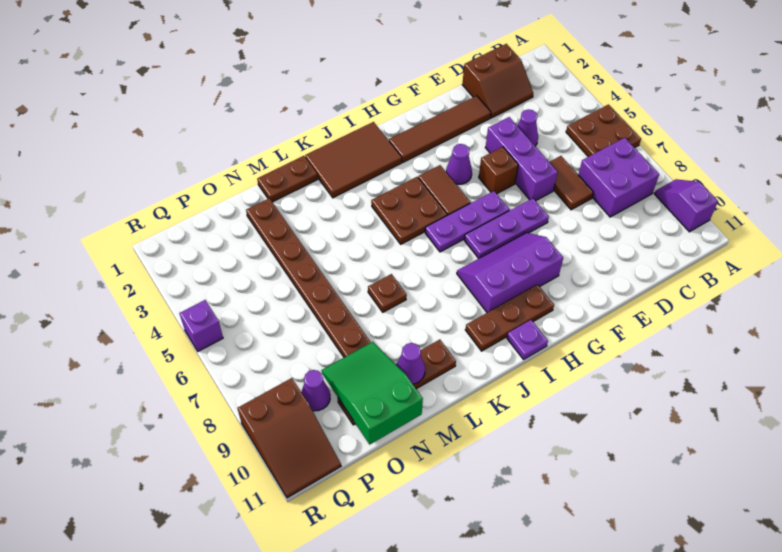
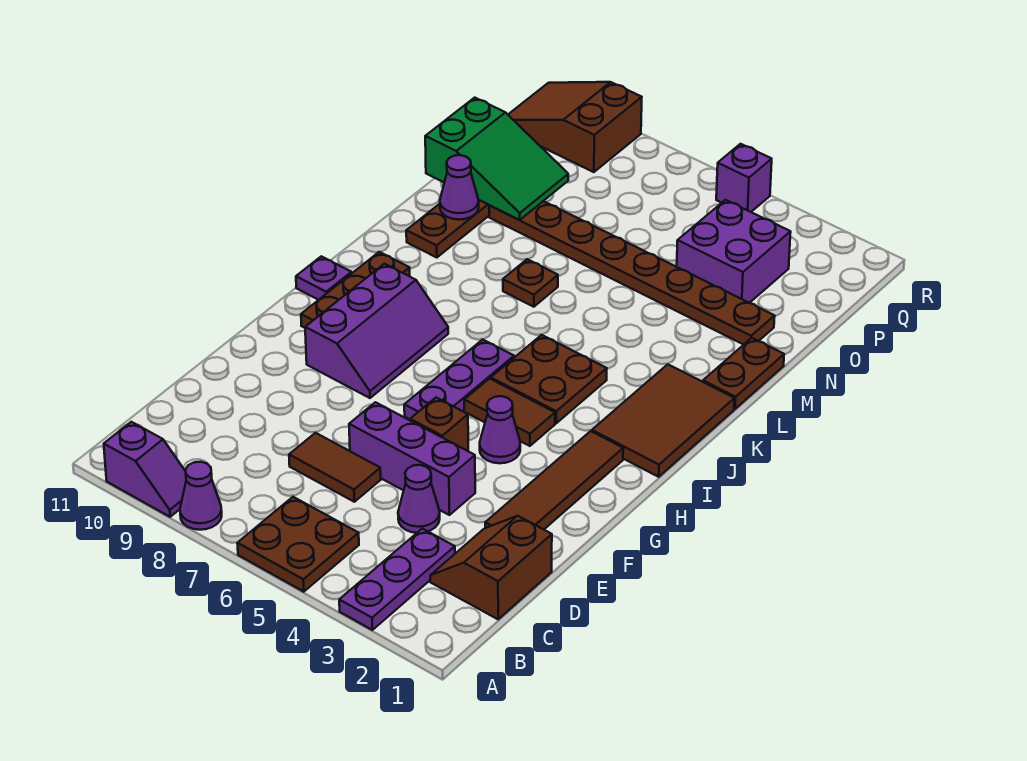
purple brick B7:C8 level 1 -> purple brick O3:P4 level 1
purple plate F7:H7 level 1 -> purple plate A3:C3 level 1
purple cone P9 level 1 -> purple cone A8 level 1

